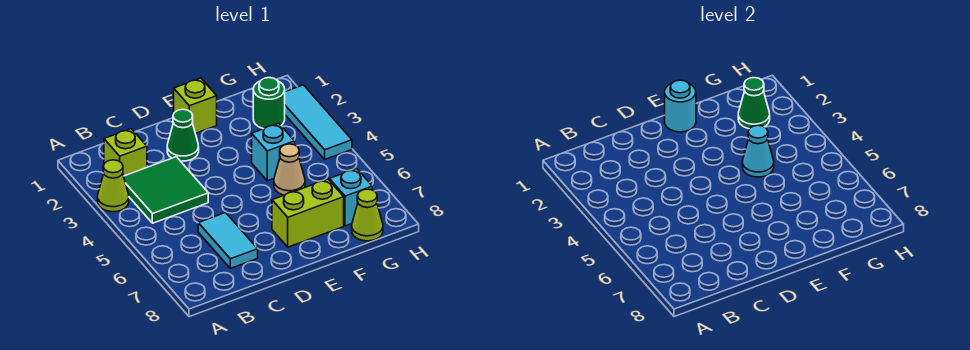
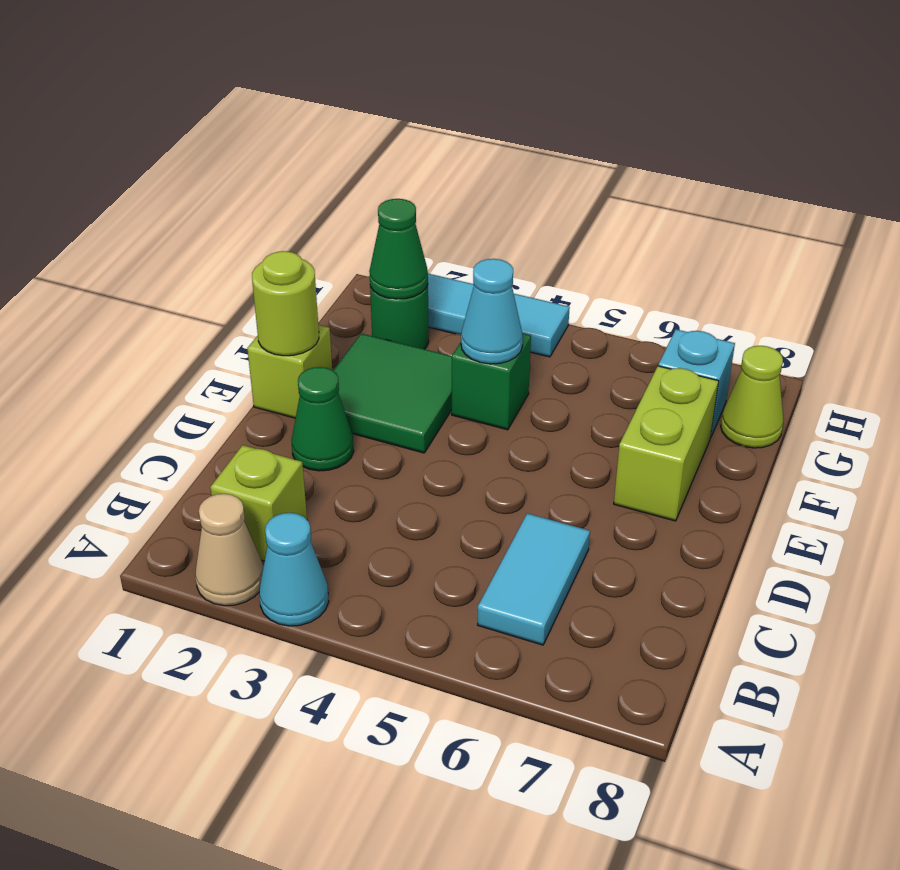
lime cone A3 level 1 -> cyan cone A3 level 1
green tile B3:C4 level 1 -> green tile E2:F3 level 1
cyan tile C6:C7 level 1 -> cyan tile B6:C6 level 1
cyan round brick E1 level 2 -> lime round brick E1 level 2
cyan brick F4 level 1 -> green brick F4 level 1
tan cone F5 level 1 -> tan cone A2 level 1

